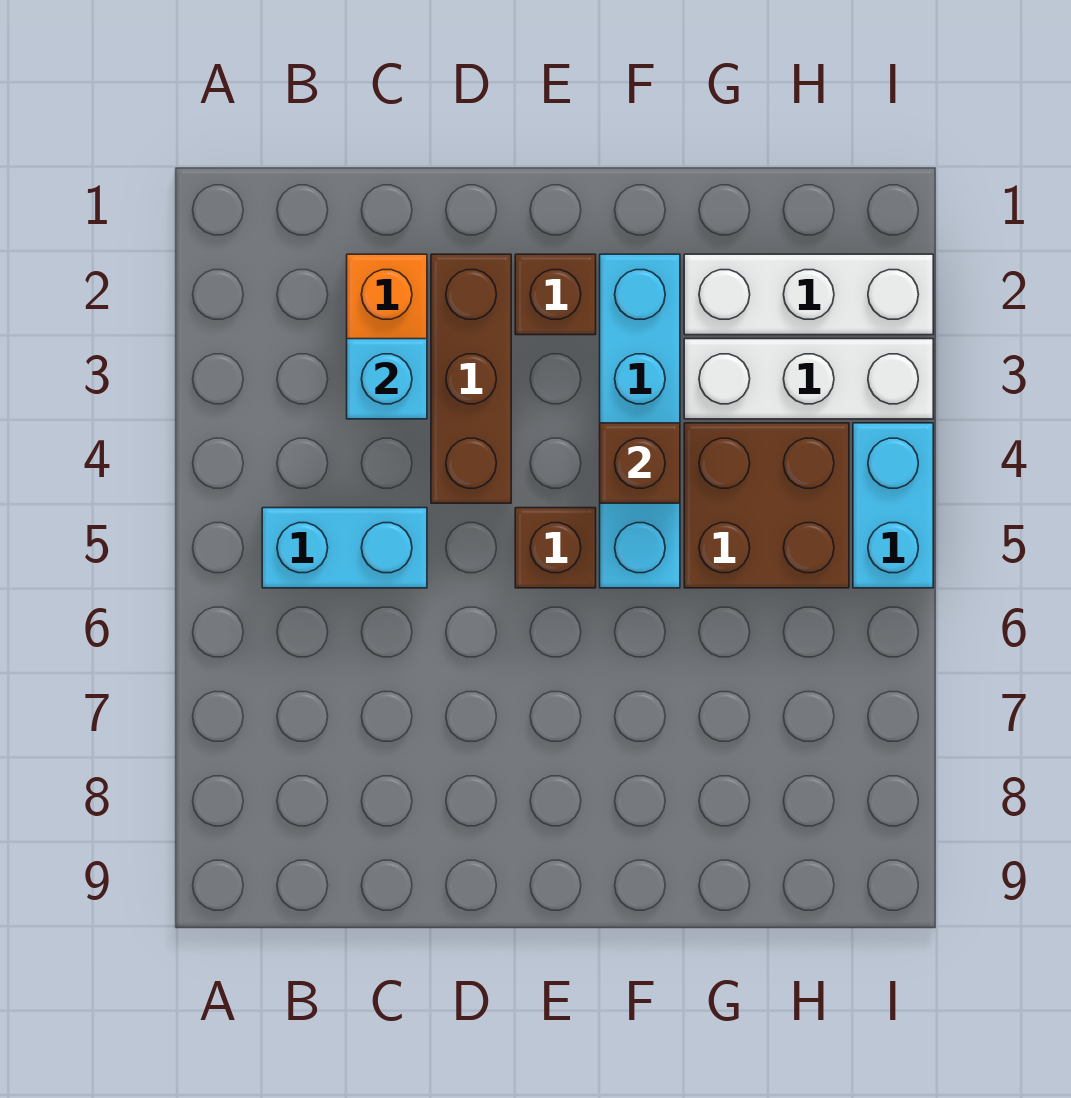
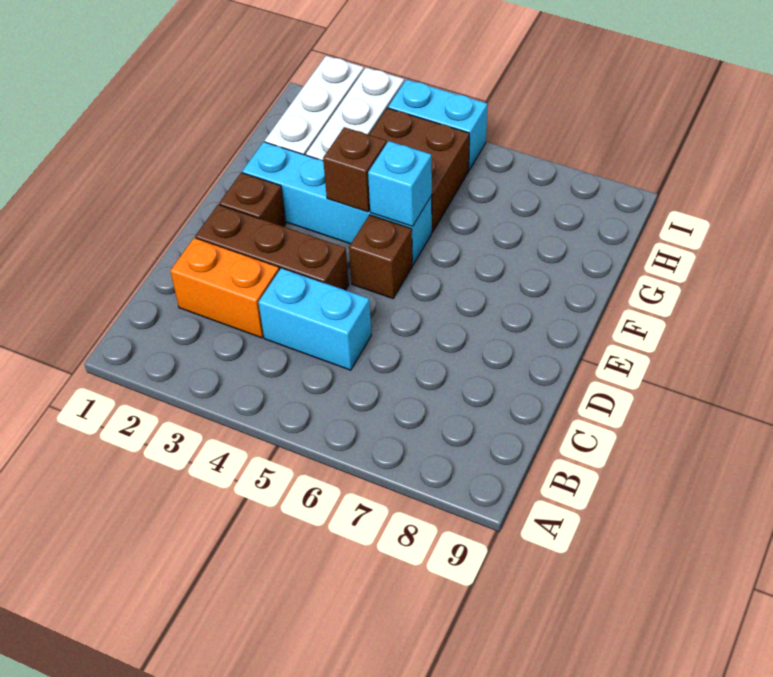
cyan brick B5:C5 level 1 -> cyan brick C4:C5 level 1
cyan brick C3 level 2 -> cyan brick F5 level 2

